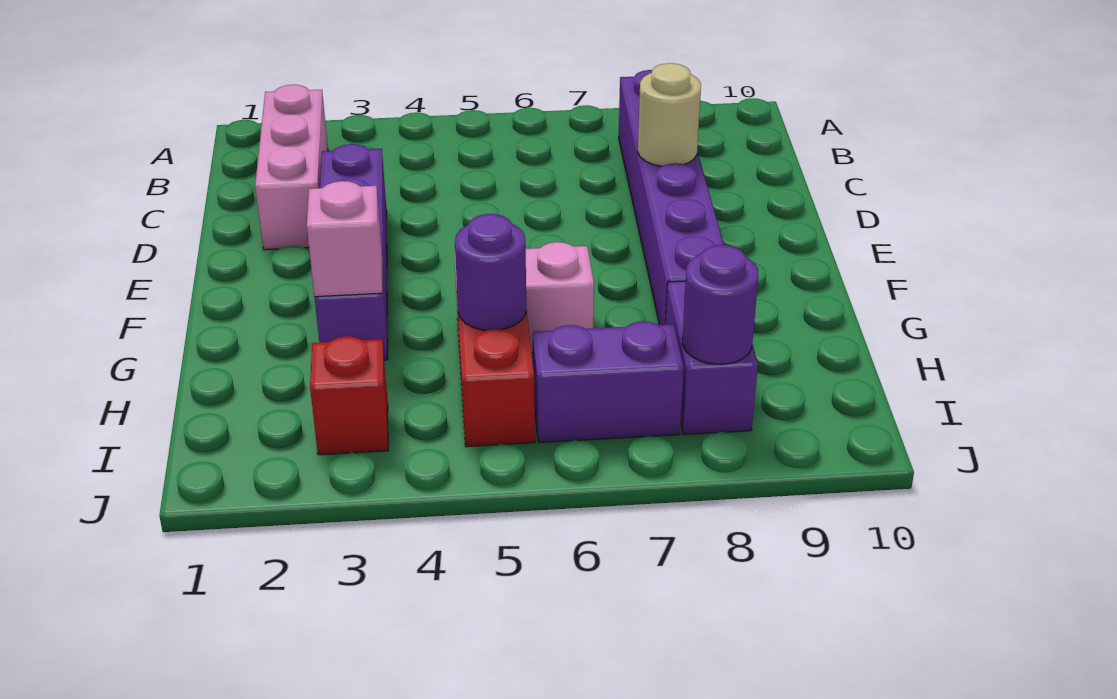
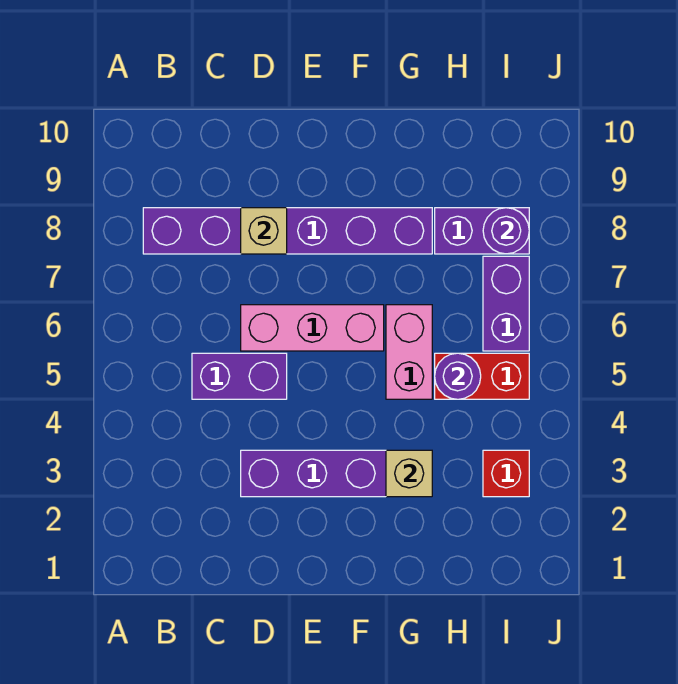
pink brick B2:D2 level 1 -> pink brick D6:F6 level 1
none -> purple brick C5:D5 level 1
tan round brick D8 level 2 -> tan brick D8 level 2
pink brick G3 level 2 -> tan brick G3 level 2

